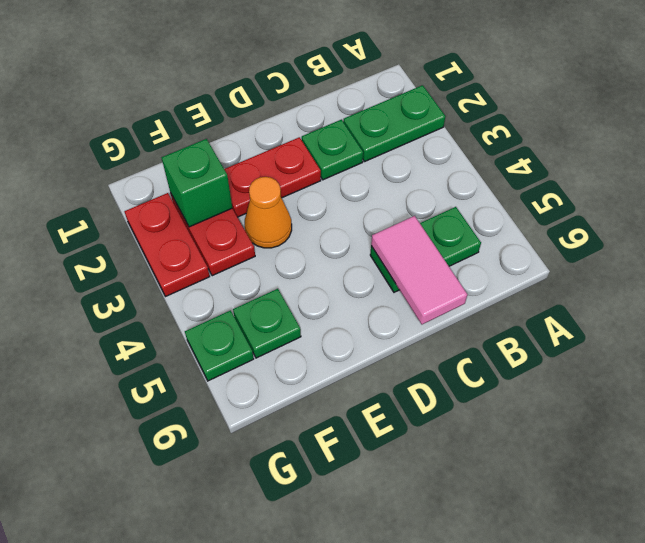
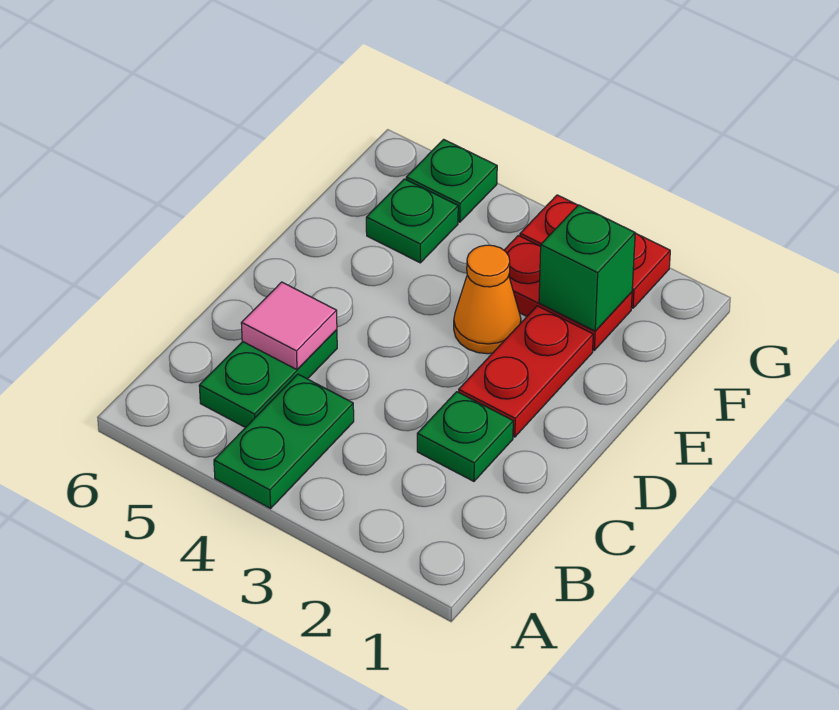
green plate A2:B2 level 1 -> green plate A4:B4 level 1
pink tile C5:C6 level 2 -> pink tile C5 level 2

